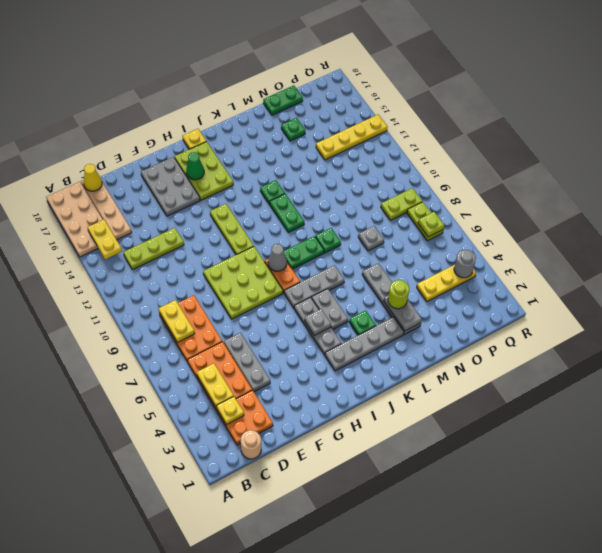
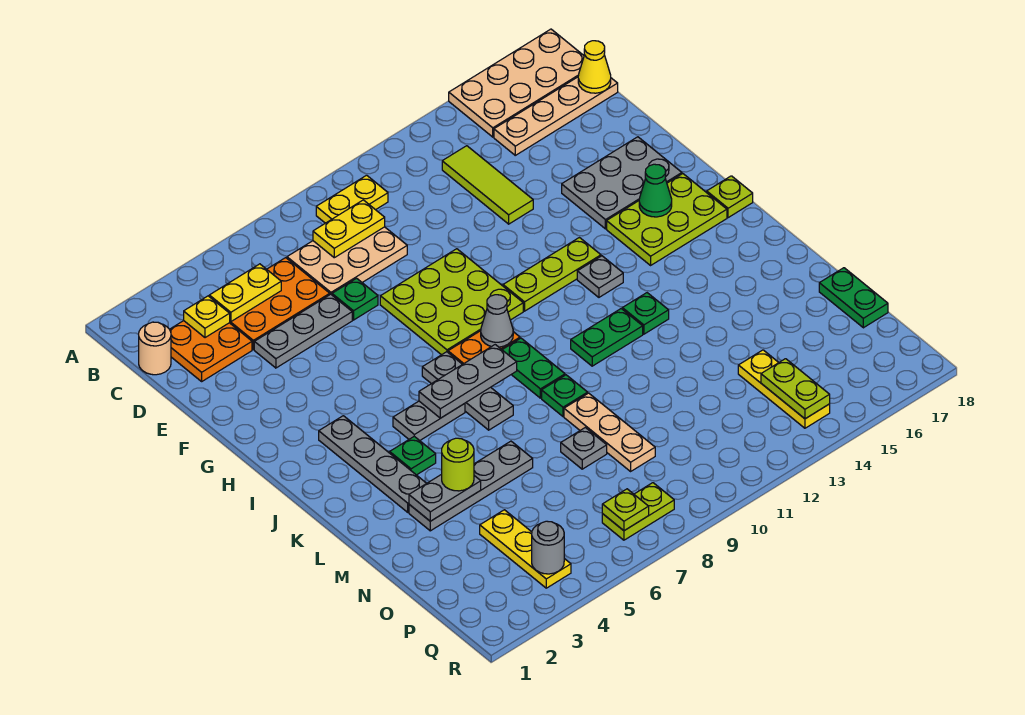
yellow plate B14:B15 level 2 -> yellow plate B9:B10 level 1
orange plate C7:D9 level 1 -> tan plate C7:D9 level 1
lime plate C13:E13 level 1 -> lime tile C13:E13 level 1
grey plate I4:I6 level 1 -> grey plate J6:J8 level 2
grey plate I5 level 2 -> grey plate I13 level 1
yellow plate I18 level 1 -> lime plate I18 level 1
none -> tan plate M9:O9 level 1
green plate N16 level 1 -> green plate E7 level 1
yellow plate O14:R14 level 1 -> yellow plate O14:Q14 level 1
lime plate P9:Q9 level 1 -> lime plate P14:Q14 level 2

